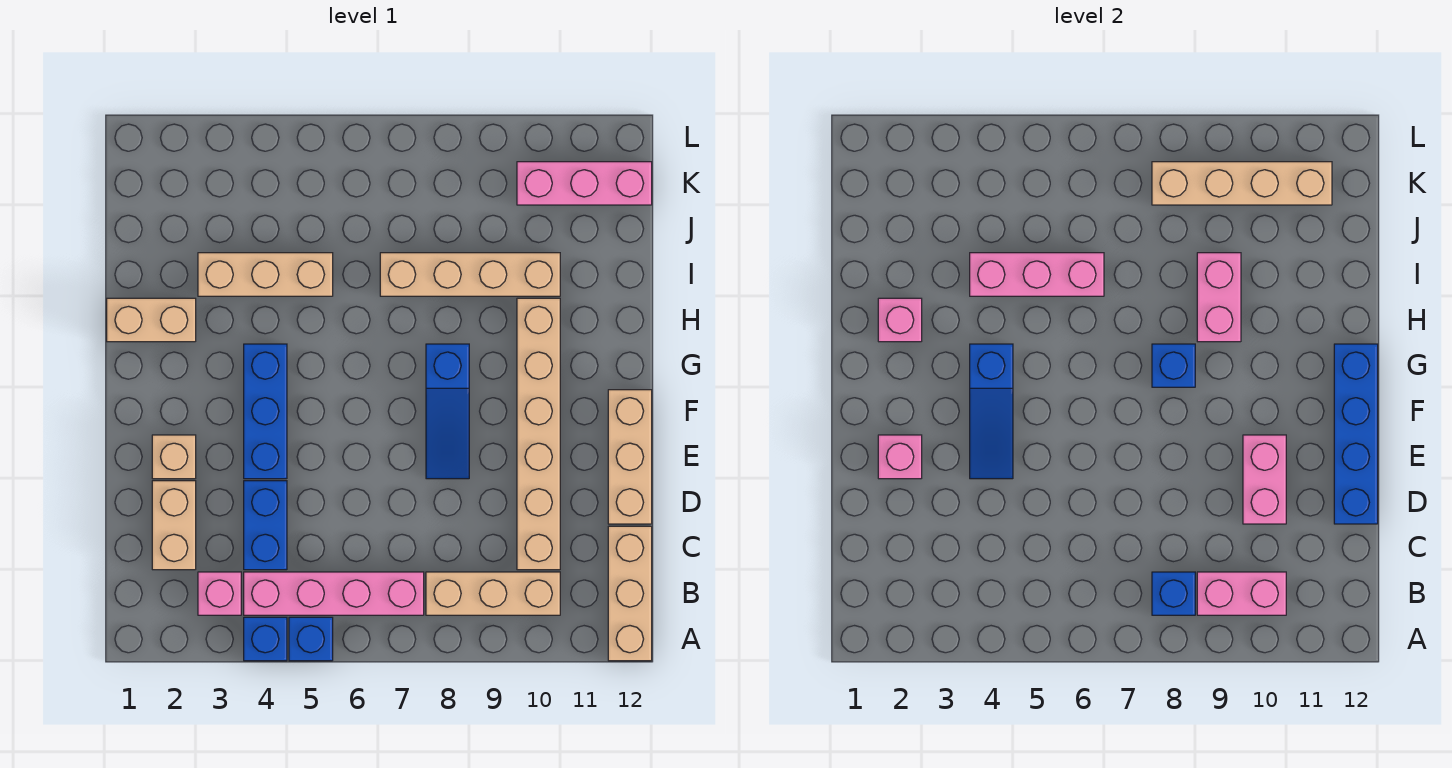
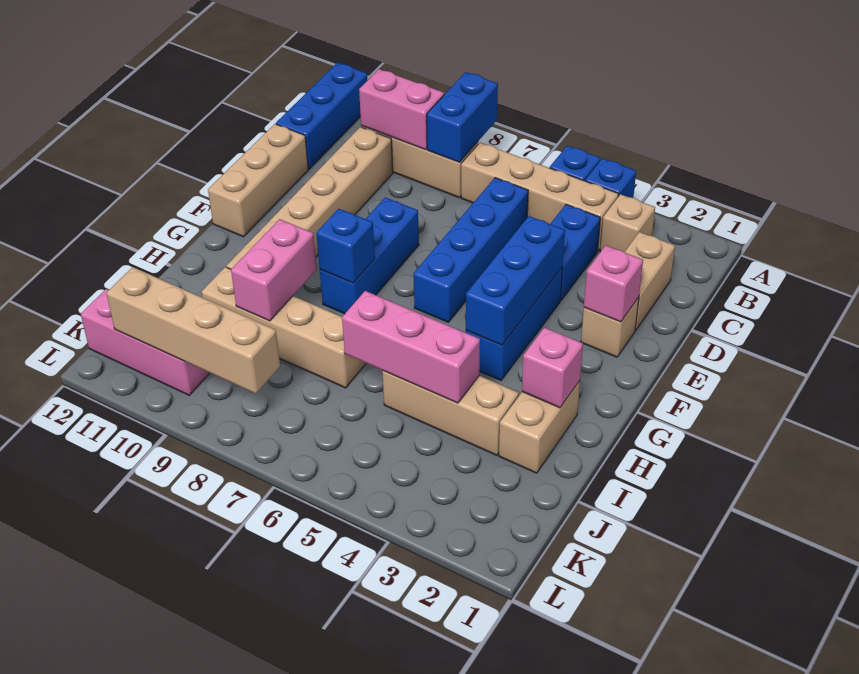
tan brick A12:C12 level 1 -> blue brick A12:C12 level 1
pink brick B3 level 1 -> tan brick B3 level 1
pink brick B4:B7 level 1 -> tan brick B4:B7 level 1
blue brick B8 level 2 -> blue brick A8:B8 level 2
pink brick D10:E10 level 2 -> none
blue brick D12:G12 level 2 -> blue brick C6:F6 level 1
blue slope E4:G4 level 2 top G -> blue brick E4:G4 level 2
blue slope E8:G8 level 1 top G -> blue brick E8:G8 level 1
tan brick H1:H2 level 1 -> tan brick H2:I2 level 1

